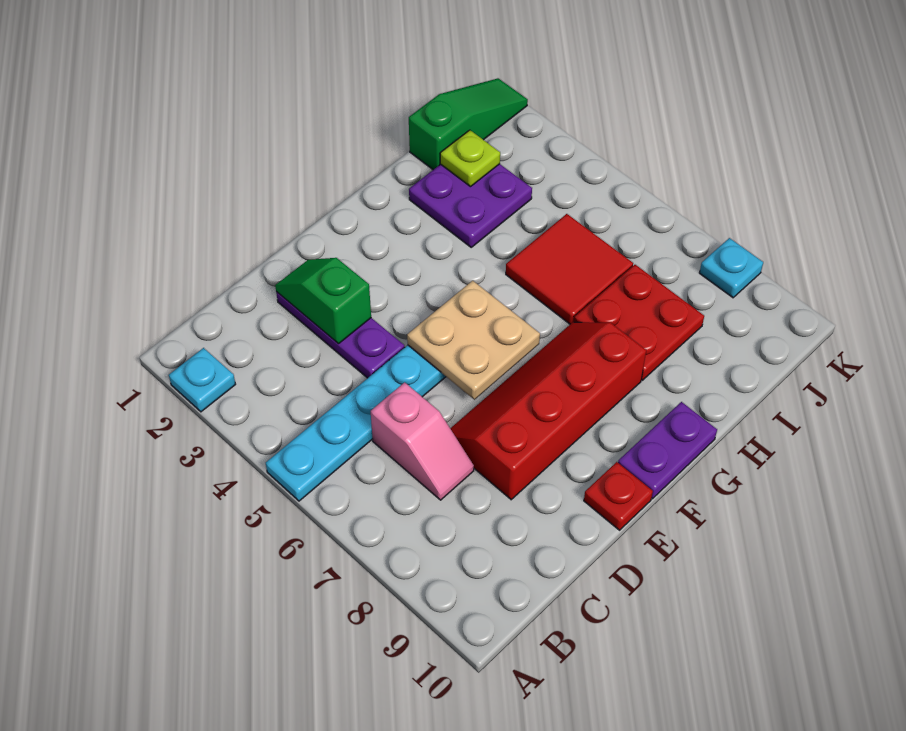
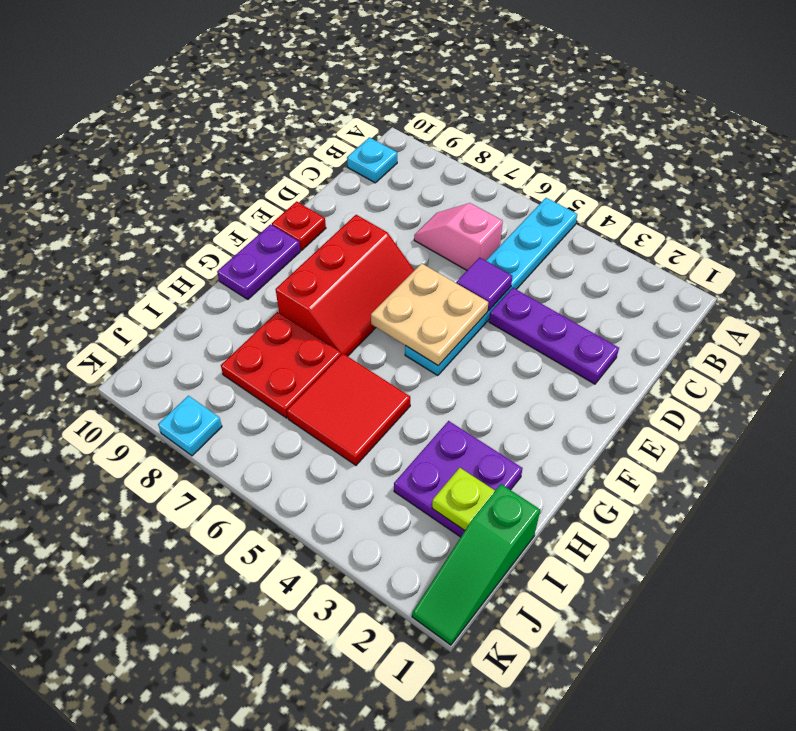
cyan plate A2 level 1 -> cyan plate B10 level 1
green slope D2:D3 level 2 top 3 -> none
none -> purple tile D5 level 2
red slope D7:G8 level 1 top 8 -> red slope E7:G8 level 1 top 8

